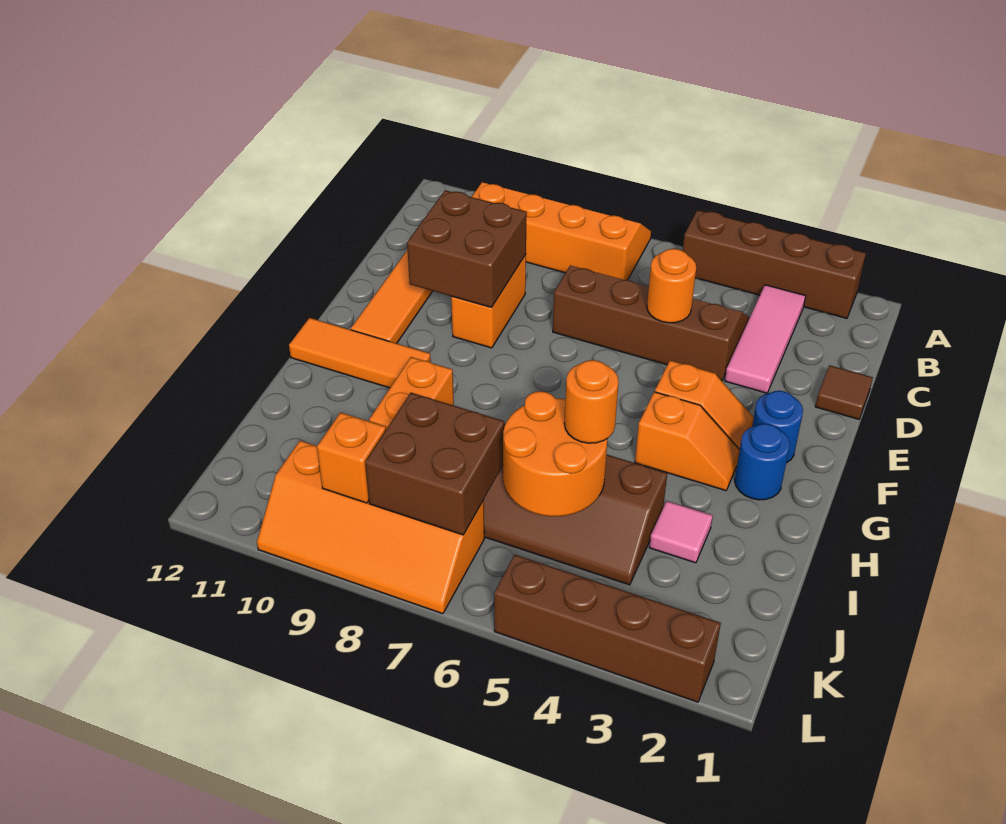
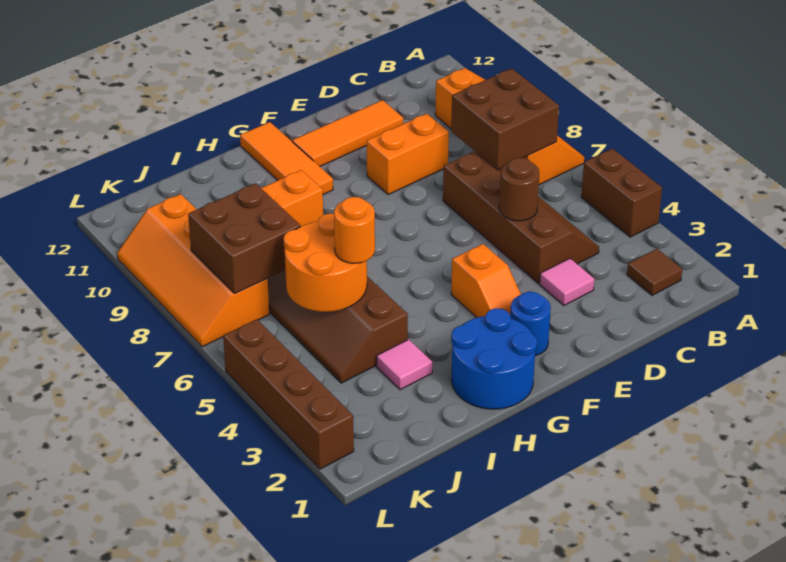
brown brick A2:A5 level 1 -> brown brick A4:A5 level 1
pink tile B3:D3 level 1 -> pink tile D3 level 1
brown tile D1 level 1 -> brown tile B2 level 1
orange round brick D5 level 2 -> brown round brick D5 level 2
brown brick D9:E10 level 2 -> brown brick B7:C8 level 2
blue round brick G2 level 1 -> blue round brick G1:H2 level 1
orange slope G3:G4 level 1 top 4 -> none
orange brick K9 level 2 -> none

